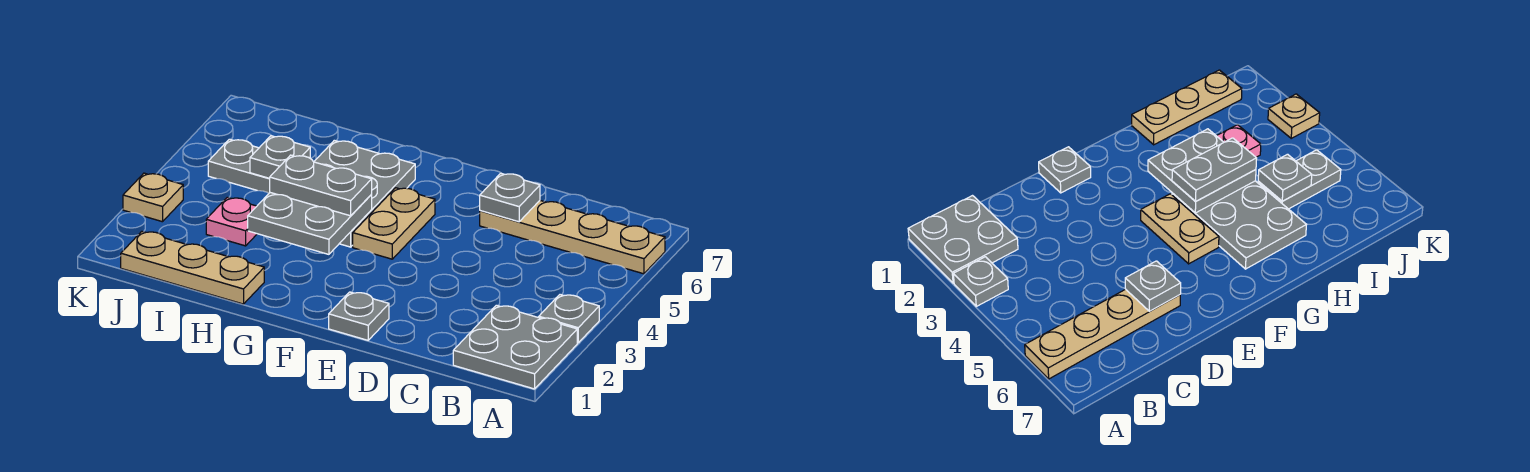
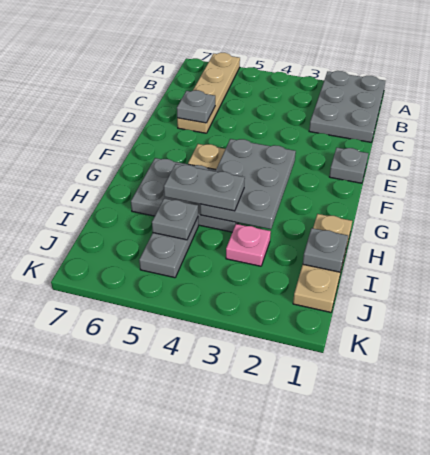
grey plate A1:B2 level 1 -> grey plate A1:C2 level 1
grey plate A3 level 1 -> grey plate I1 level 2
grey plate G3:H4 level 2 -> grey plate F3:H4 level 2
grey plate G4:H4 level 3 -> grey plate H4:H5 level 3
tan plate K3 level 1 -> none

